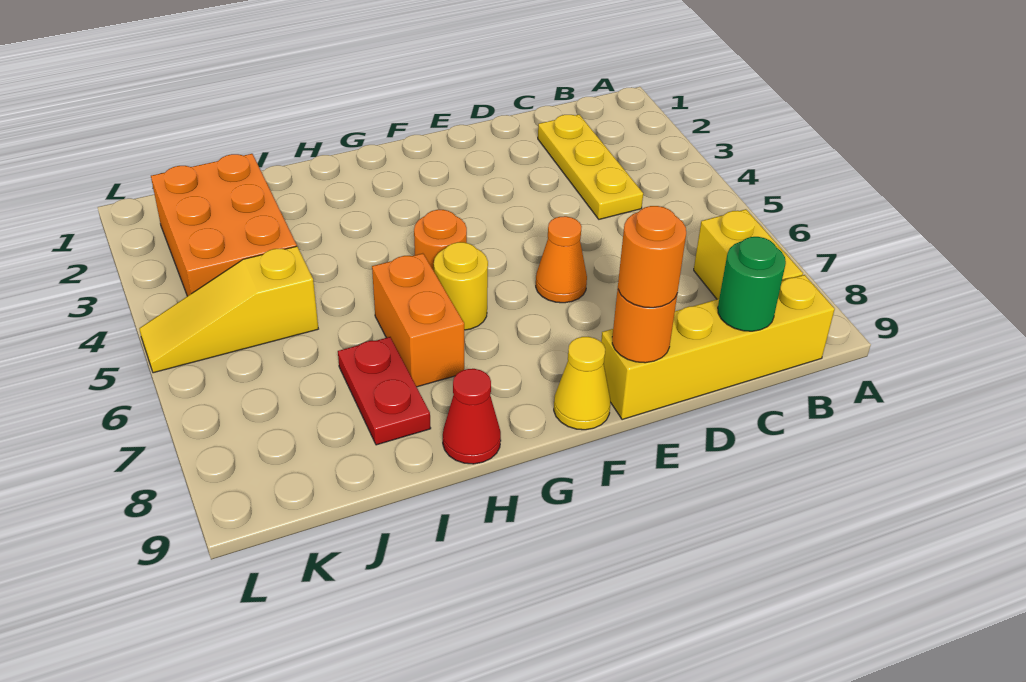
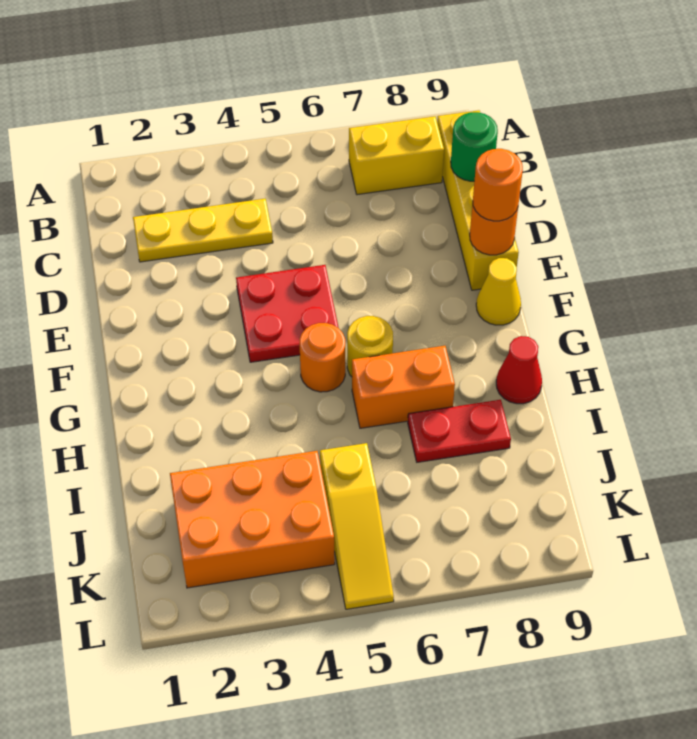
none -> red plate E4:F5 level 1
orange cone E6 level 1 -> none

